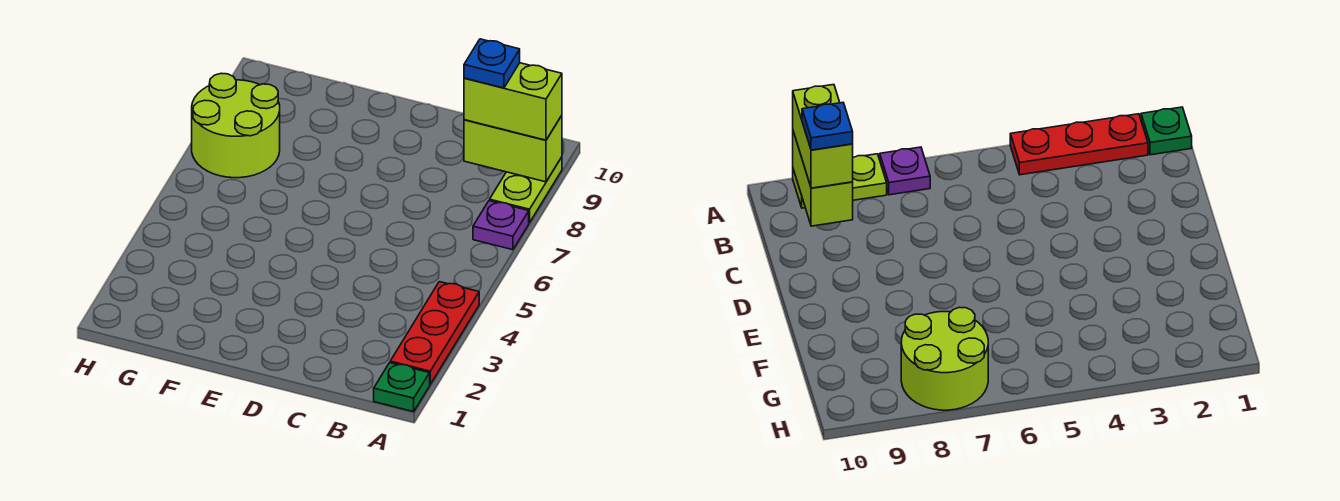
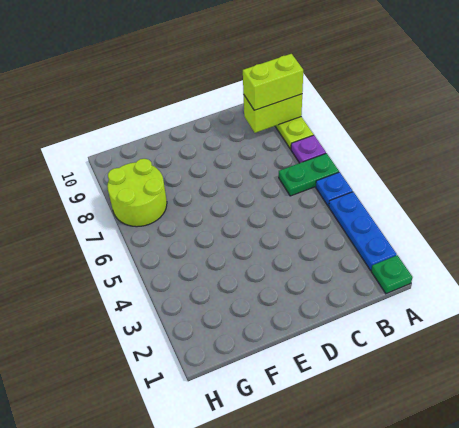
red plate A2:A4 level 1 -> blue plate A2:A4 level 1
none -> green plate A6:B6 level 1
blue plate B9 level 4 -> blue plate A5 level 1

